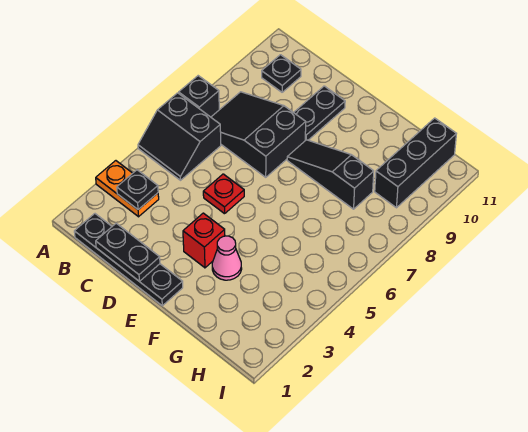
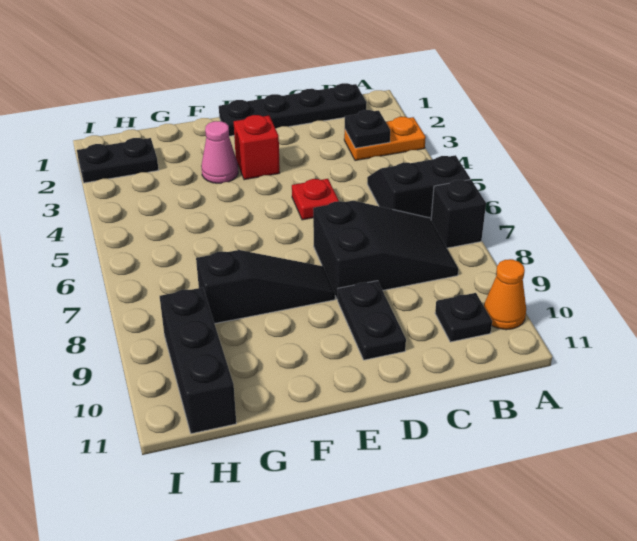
none -> orange cone A10 level 1
black plate C1:D1 level 2 -> black plate H2:I2 level 1

